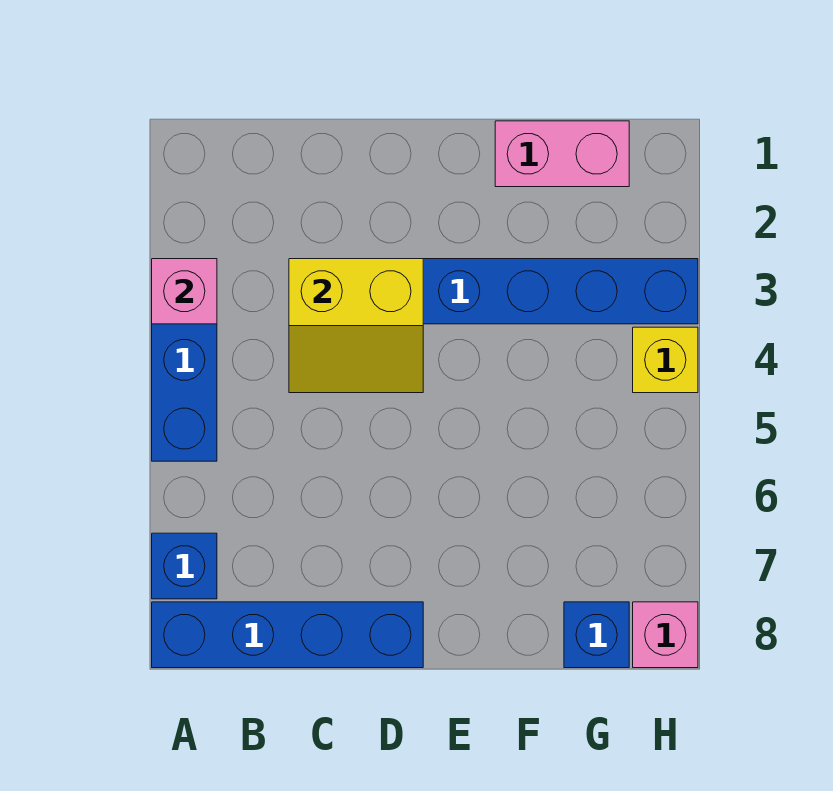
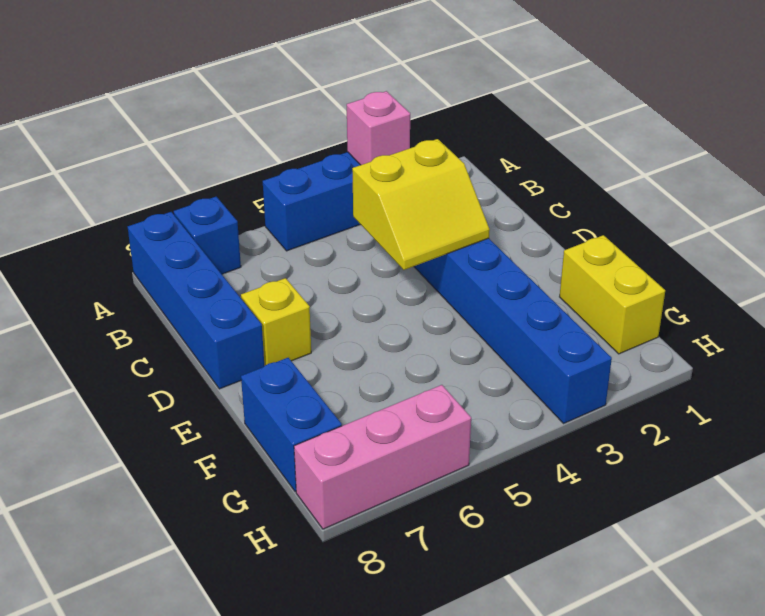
yellow slope C3:D4 level 2 top 3 -> yellow slope C3:D4 level 2 top C
pink brick F1:G1 level 1 -> yellow brick F1:G1 level 1
blue brick G8 level 1 -> blue brick F8:G8 level 1
yellow brick H4 level 1 -> yellow brick D7 level 1
pink brick H8 level 1 -> pink brick H6:H8 level 1

